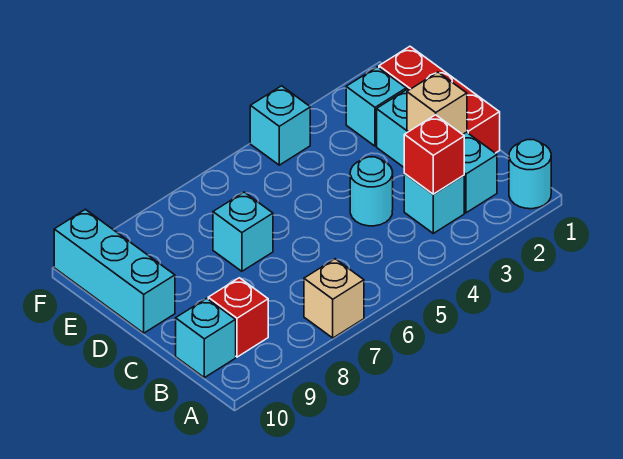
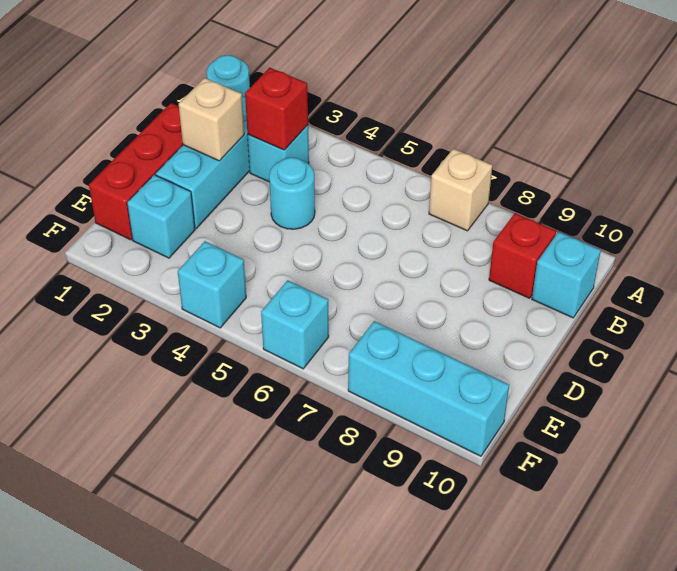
cyan brick D7 level 1 -> cyan brick F6 level 1
cyan brick D10:F10 level 1 -> cyan brick F8:F10 level 1

